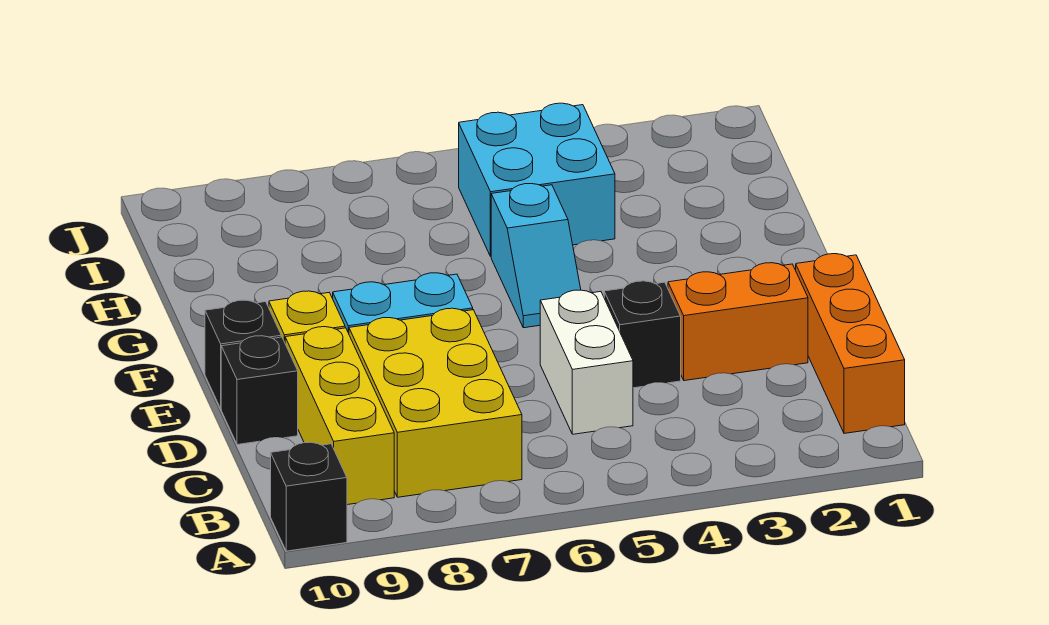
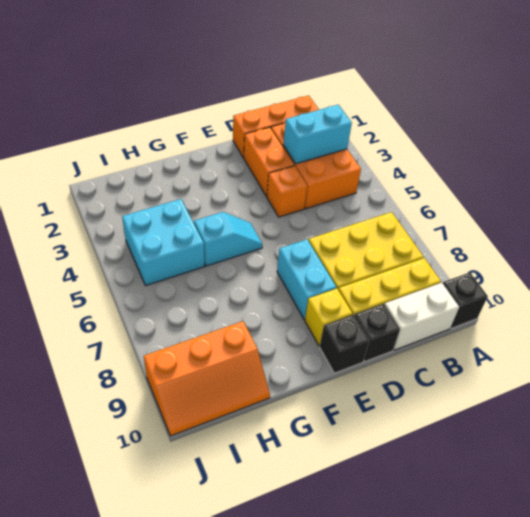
none -> orange brick B2:C4 level 1
none -> cyan brick B3:C3 level 2
white brick C5:D5 level 1 -> white brick B10:C10 level 1
black brick D4 level 1 -> orange brick D4 level 1
none -> orange slope H9:J10 level 1 top 9

